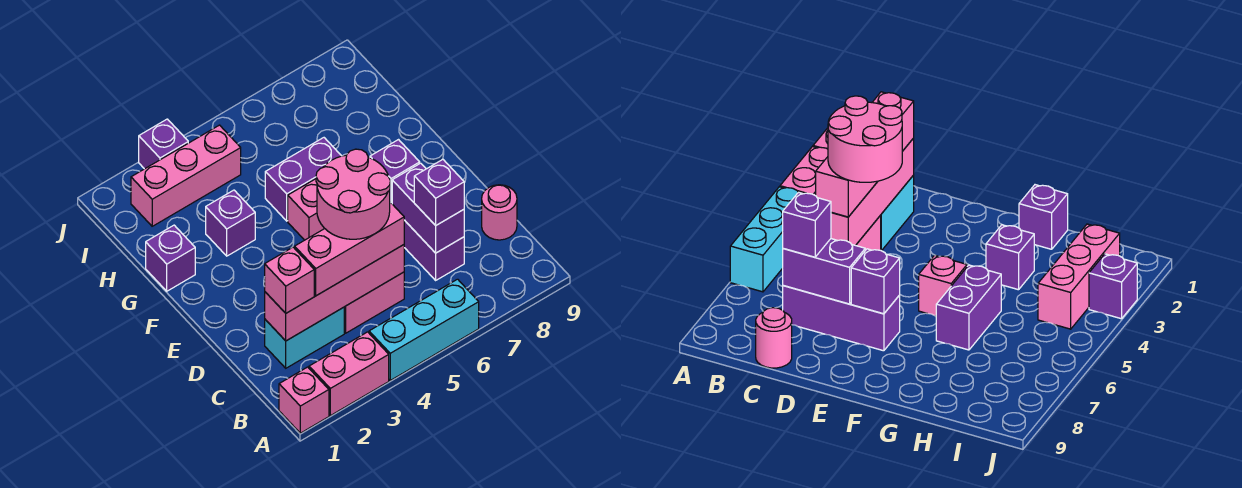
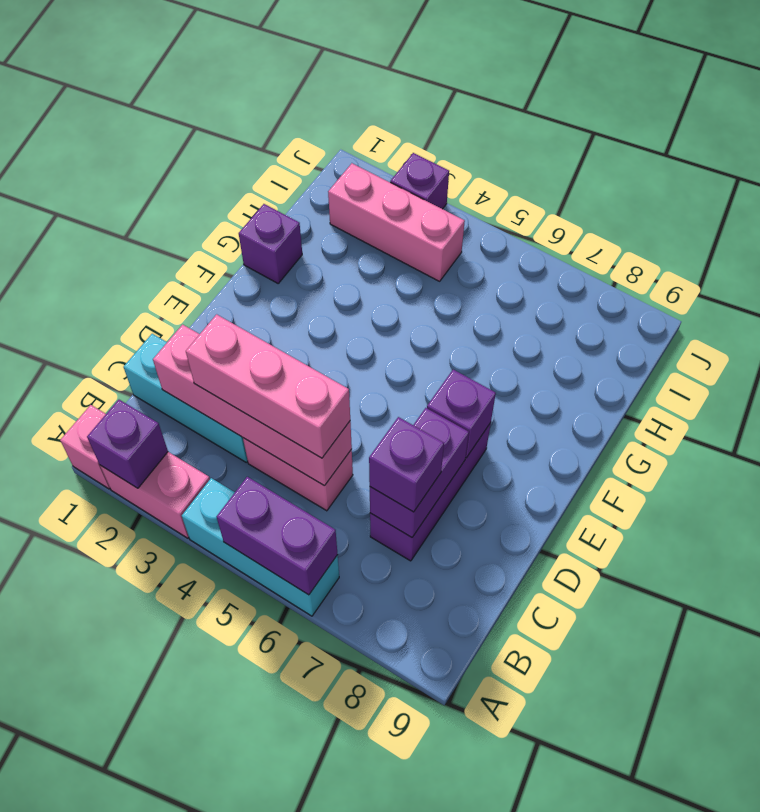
cyan brick C2:C3 level 1 -> cyan brick C1:C3 level 1
pink brick C2 level 3 -> none
pink round brick C4:D5 level 4 -> none
pink round brick C9 level 1 -> none
pink brick F5 level 1 -> none
purple brick G3 level 1 -> purple brick A2 level 2
purple brick G5:G6 level 1 -> purple brick A5:A6 level 2

